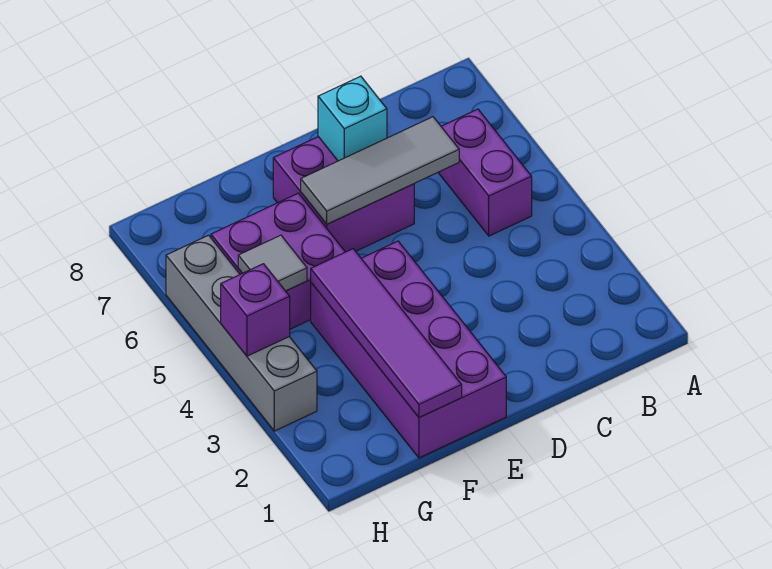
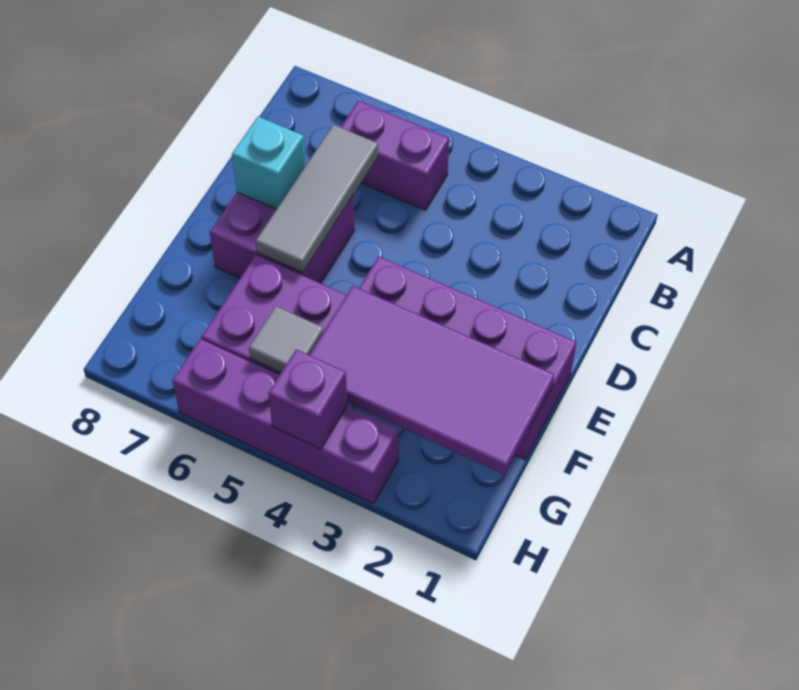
purple tile F1:F4 level 2 -> purple tile F1:G4 level 2
grey brick H3:H6 level 1 -> purple brick H3:H6 level 1

